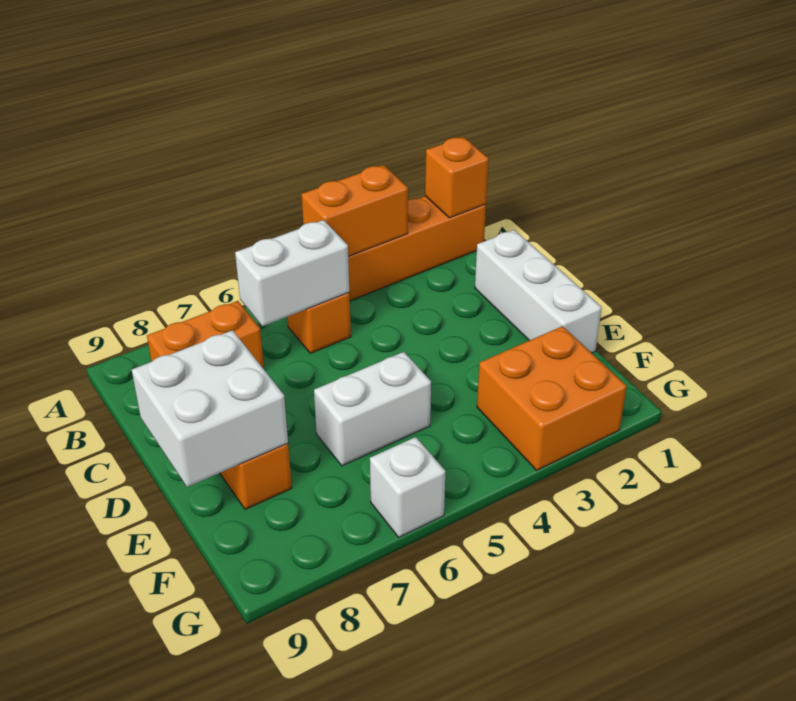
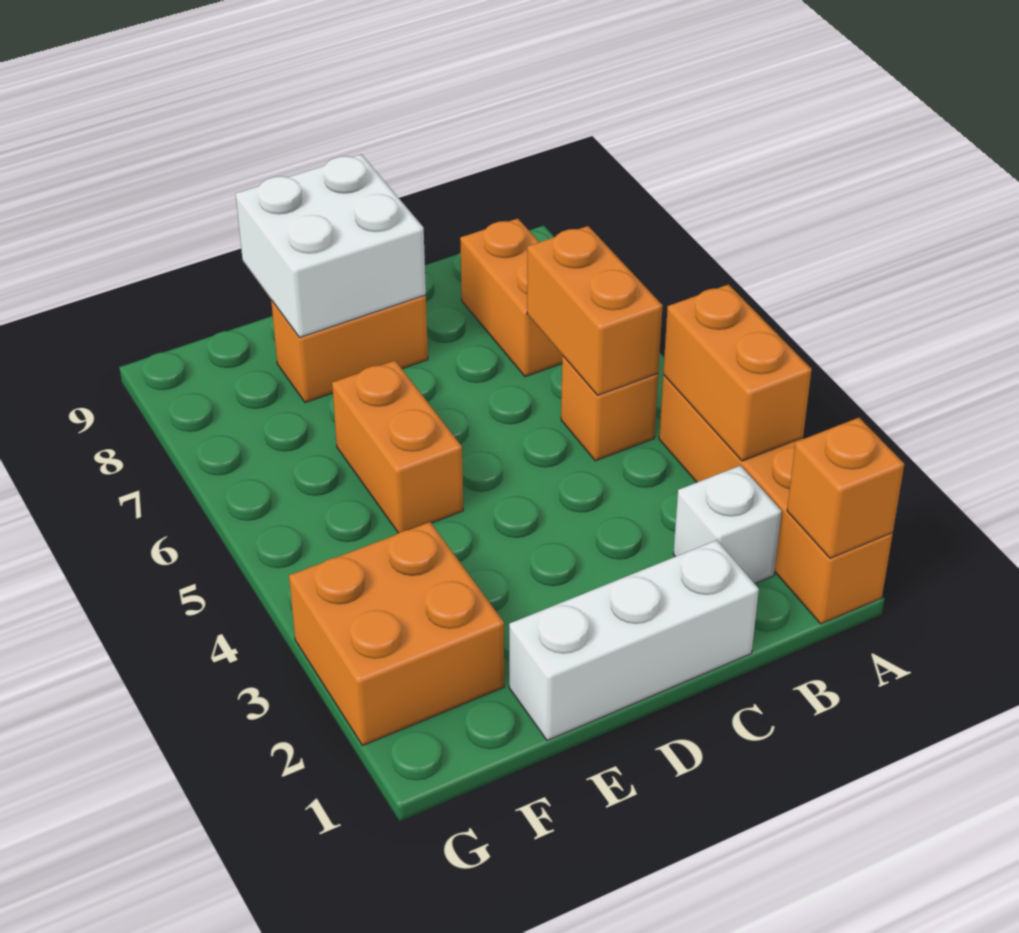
white brick B5:B6 level 2 -> orange brick B5:B6 level 2
white brick E5:E6 level 1 -> orange brick E5:E6 level 1
white brick G6 level 1 -> white brick B2 level 1

